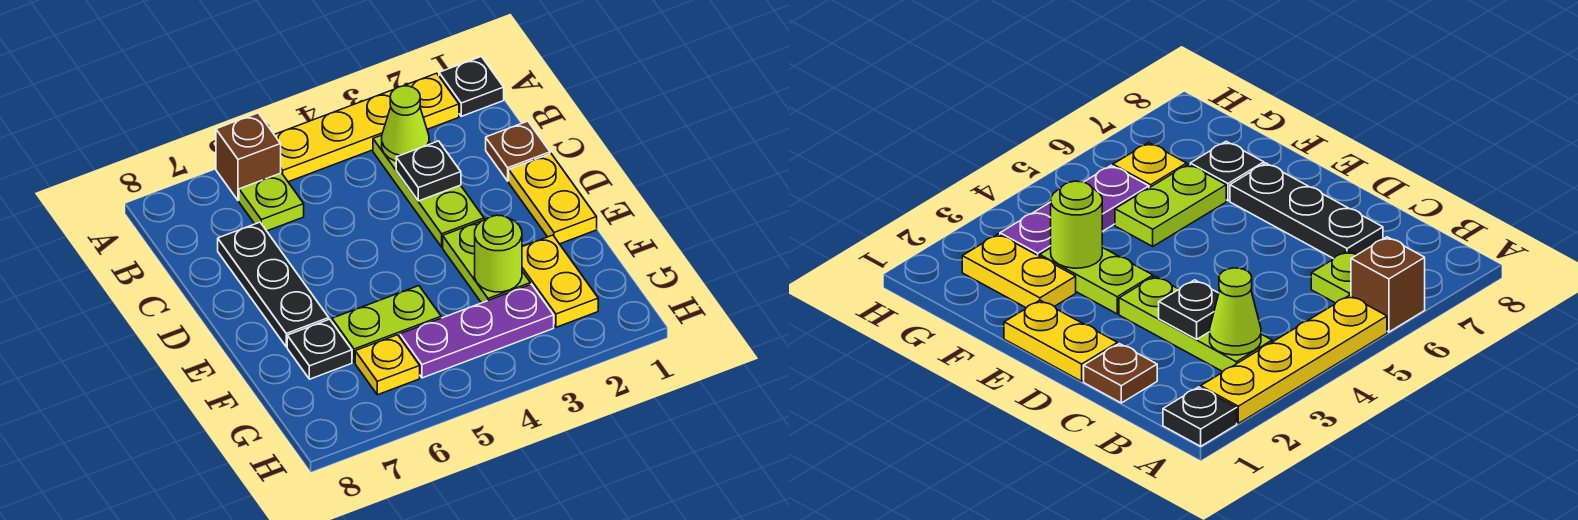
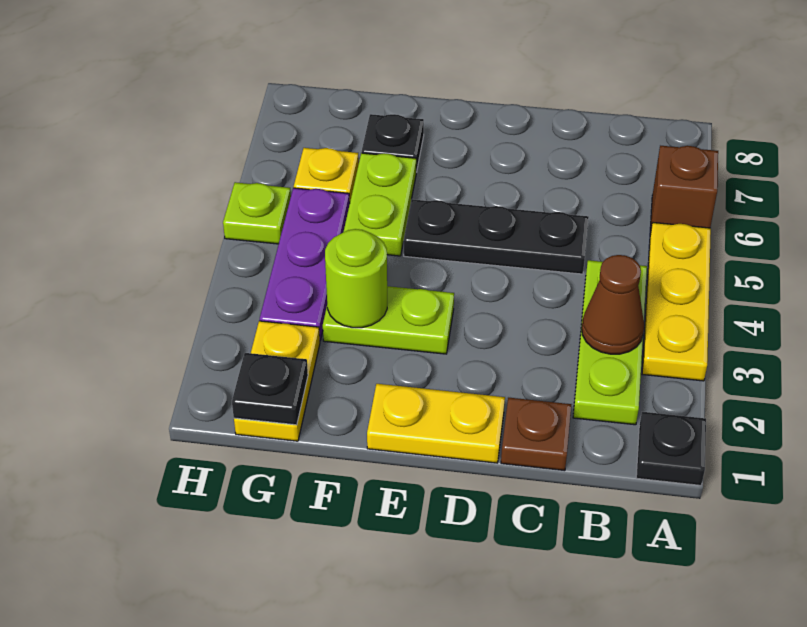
yellow plate A2:A5 level 1 -> yellow plate A3:A5 level 1
lime plate B3:D3 level 1 -> lime plate B2:B4 level 1
lime cone B3 level 2 -> brown cone B3 level 2
lime plate B6 level 1 -> lime plate H5 level 1
black plate C3 level 2 -> black plate G1 level 2
black plate C7:E7 level 1 -> black plate C5:E5 level 1
yellow plate F2:G2 level 1 -> yellow plate G1:G2 level 1

